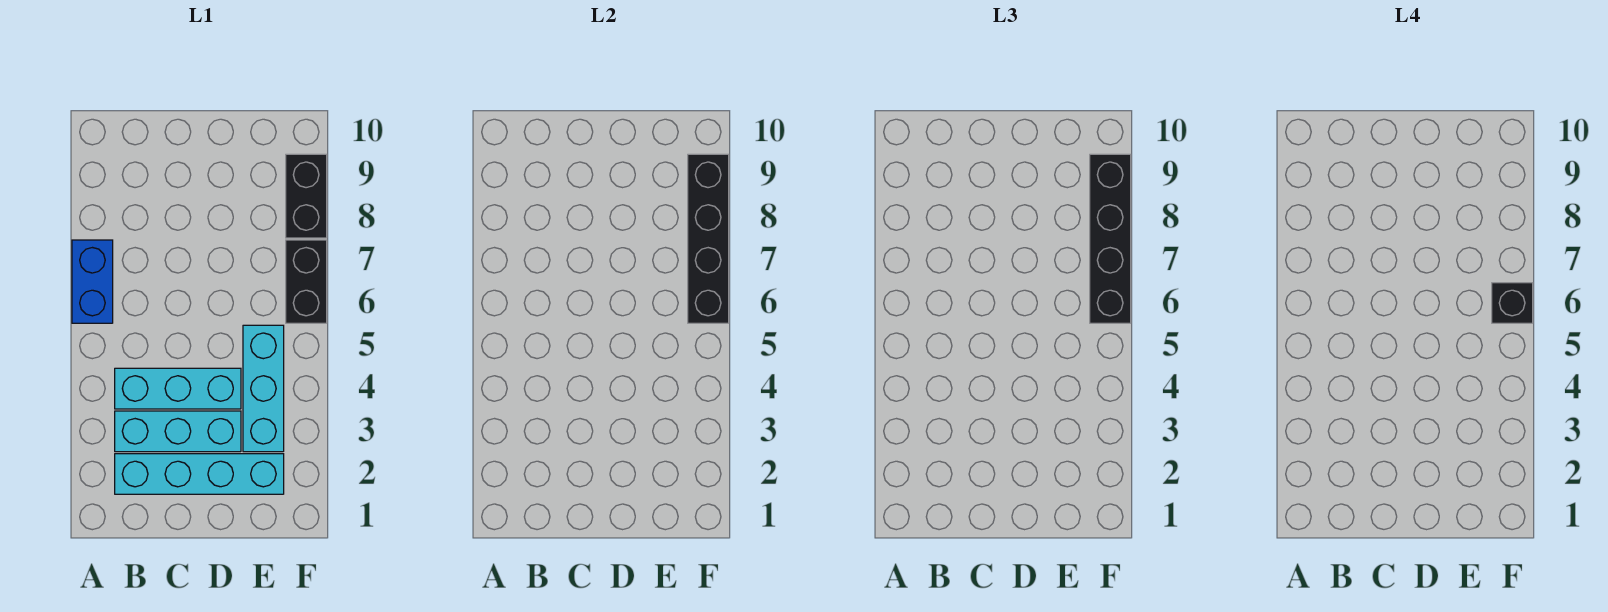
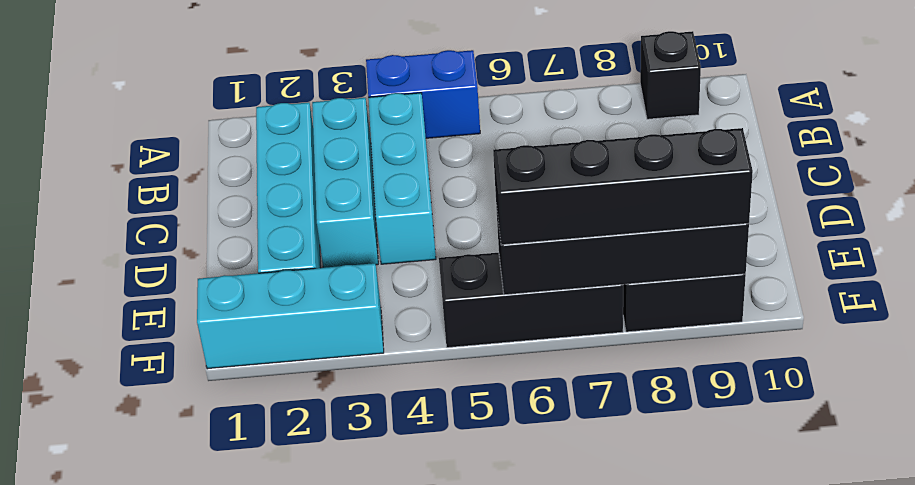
blue brick A6:A7 level 1 -> blue brick A4:A5 level 1
cyan brick E3:E5 level 1 -> cyan brick F1:F3 level 1
black brick F6:F7 level 1 -> black brick F5:F7 level 1
black brick F6 level 4 -> black brick A9 level 1

